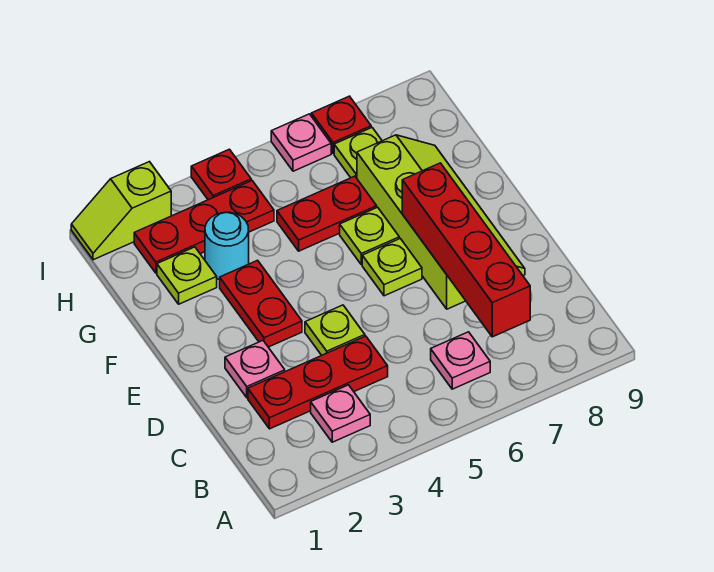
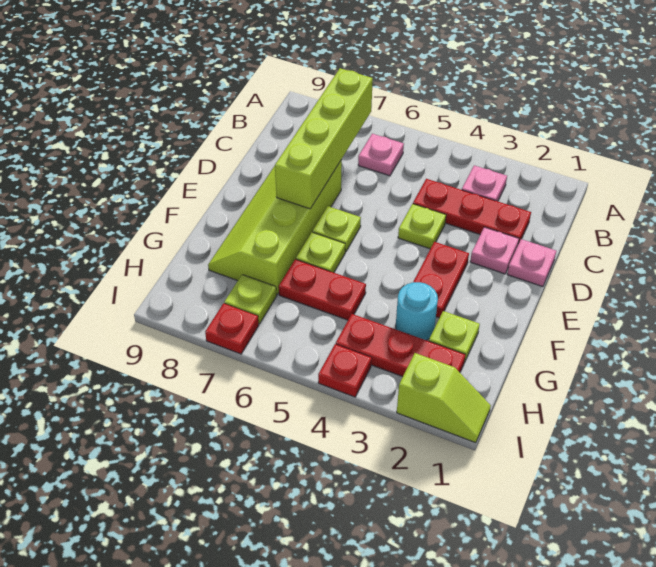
red brick B7:E7 level 2 -> lime brick B7:E7 level 2
pink plate I6 level 1 -> pink plate D1 level 1

